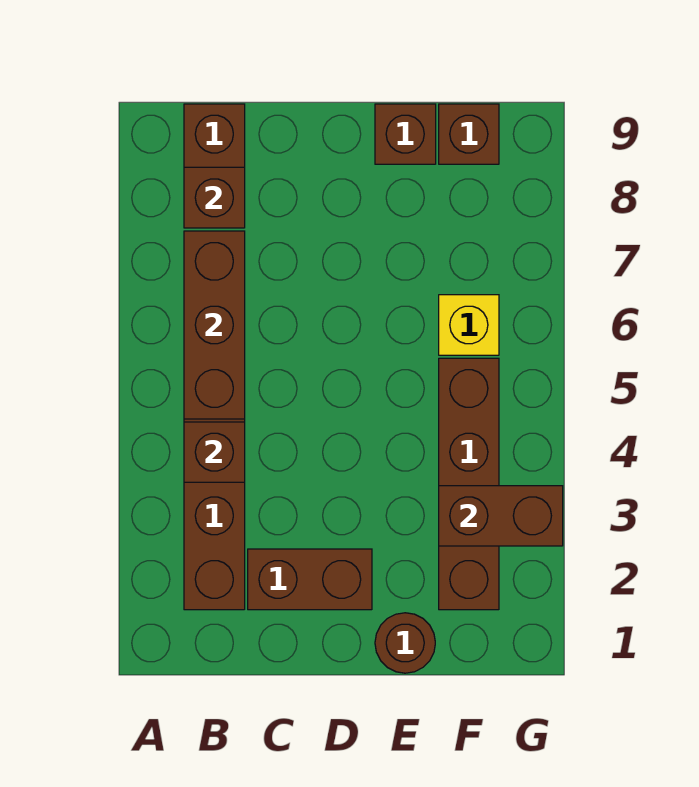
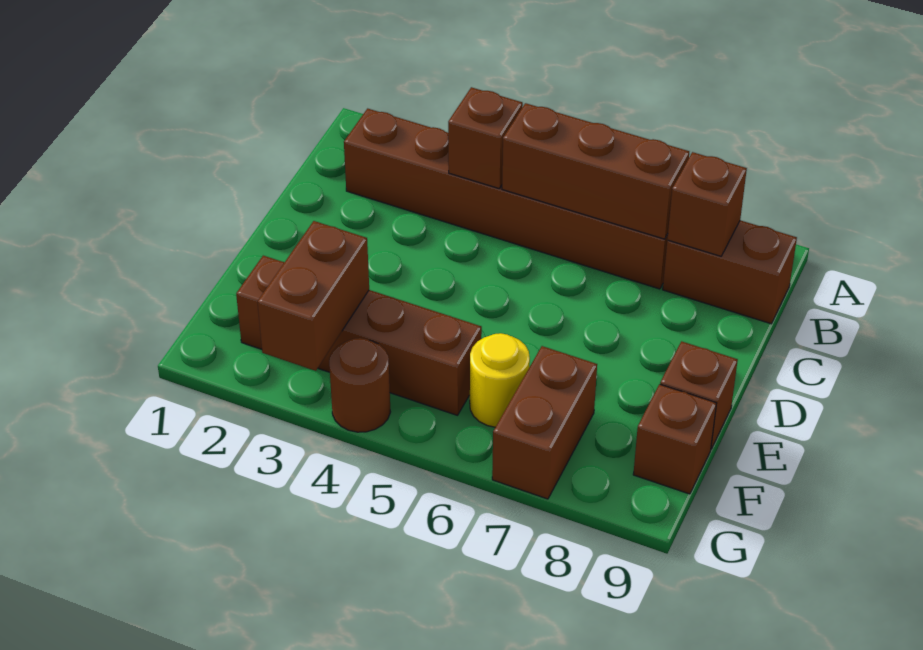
brown brick C2:D2 level 1 -> brown brick F7:G7 level 1
brown round brick E1 level 1 -> brown round brick G4 level 1
yellow brick F6 level 1 -> yellow round brick F6 level 1

